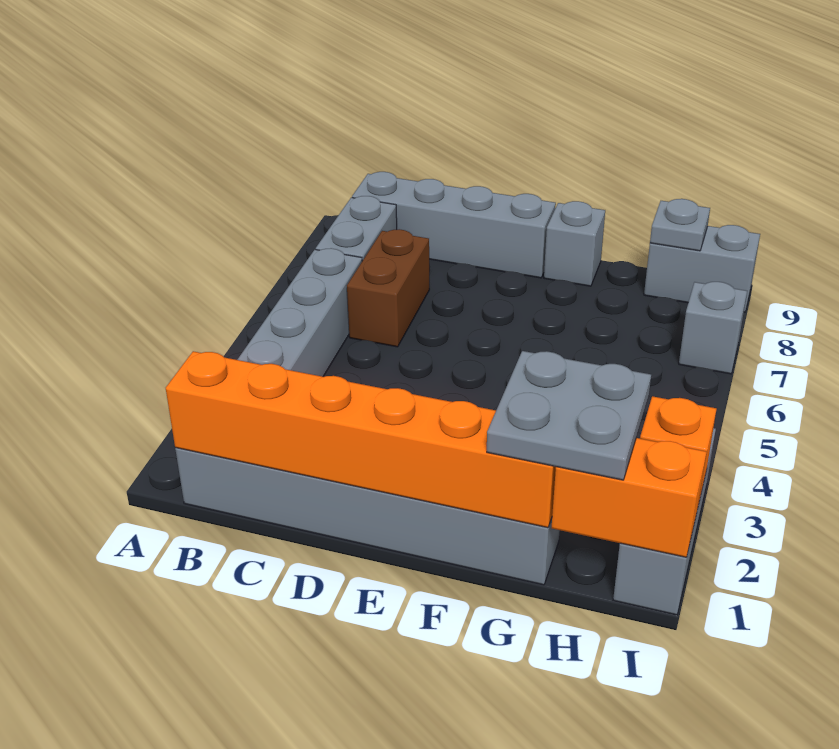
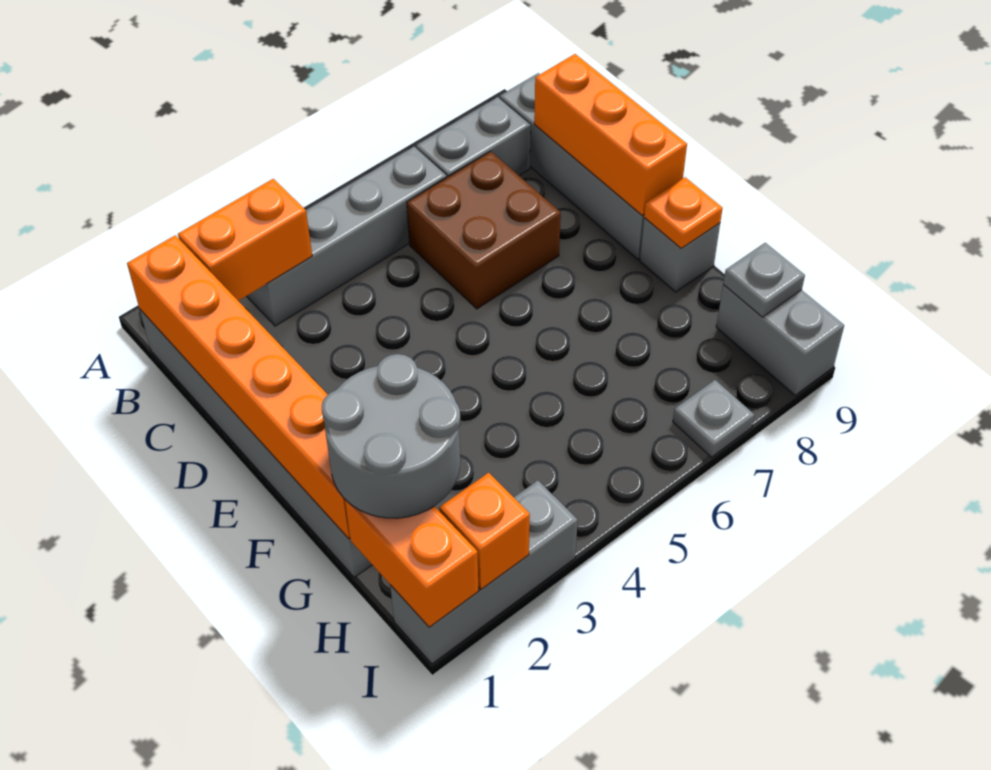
none -> orange brick B2:B3 level 2
brown brick C6:C7 level 1 -> brown brick C6:D7 level 1
none -> orange brick C9:E9 level 2
none -> orange plate F9 level 2
grey plate G1:H2 level 3 -> grey round brick G1:H2 level 3
grey brick I7 level 1 -> grey plate I7 level 1

